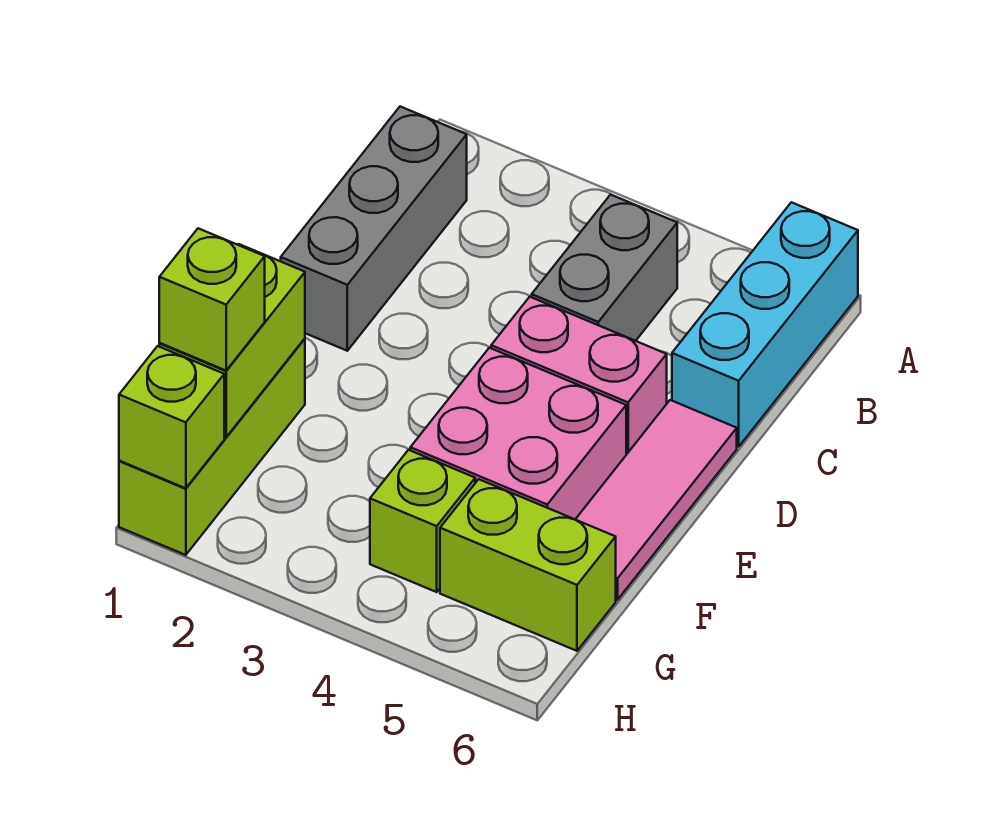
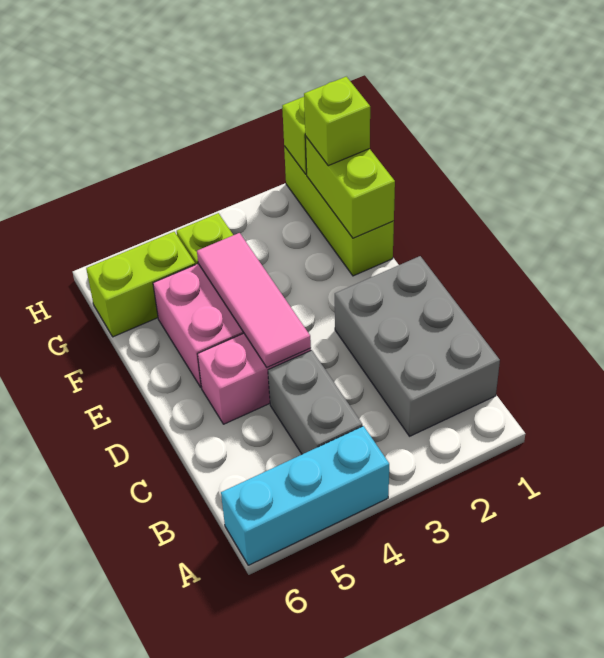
cyan brick A6:C6 level 1 -> cyan brick A4:A6 level 1
grey brick B1:D1 level 1 -> grey brick B1:D2 level 1
pink tile D6:F6 level 1 -> pink tile D4:F4 level 2

